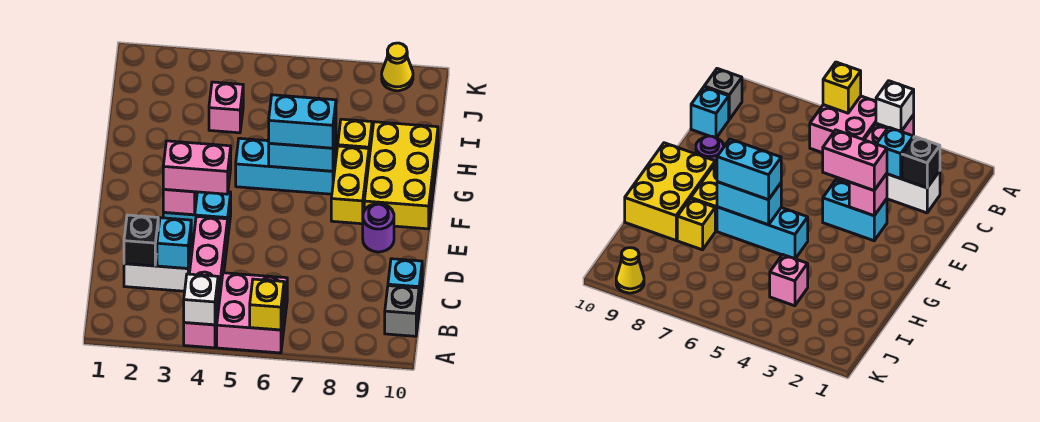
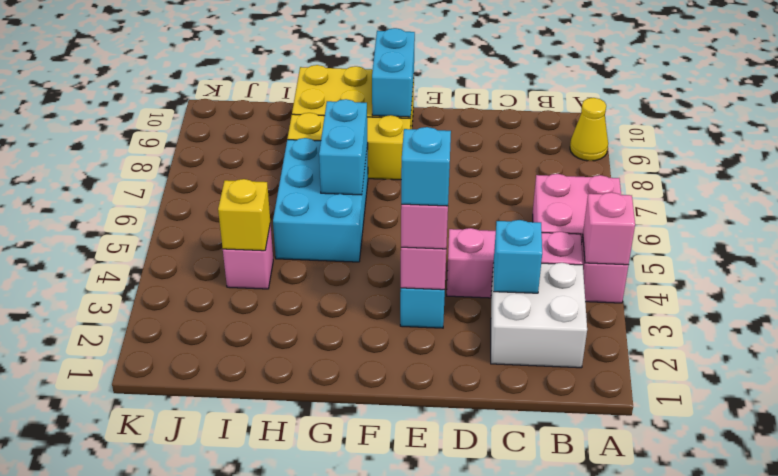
white brick A4 level 2 -> pink brick A4 level 2
yellow brick A6 level 2 -> yellow brick I4 level 2
grey brick B10 level 1 -> none
white brick C2:C3 level 1 -> white brick B2:C3 level 1
black brick C2 level 2 -> none
cyan brick C10 level 1 -> cyan brick E3 level 4
purple round brick E9 level 1 -> none
cyan brick G5:G7 level 1 -> cyan brick G5:H7 level 1
cyan brick G6:G7 level 3 -> cyan brick F9:F10 level 2
yellow cone K9 level 1 -> yellow cone A9 level 1

